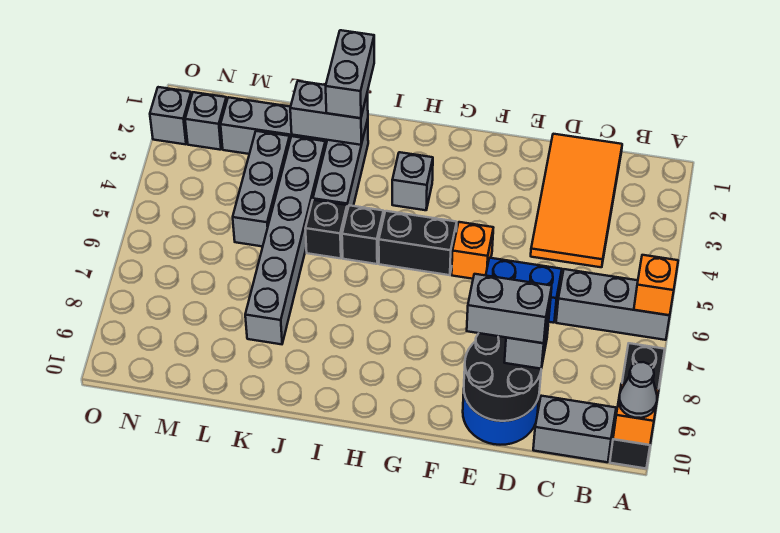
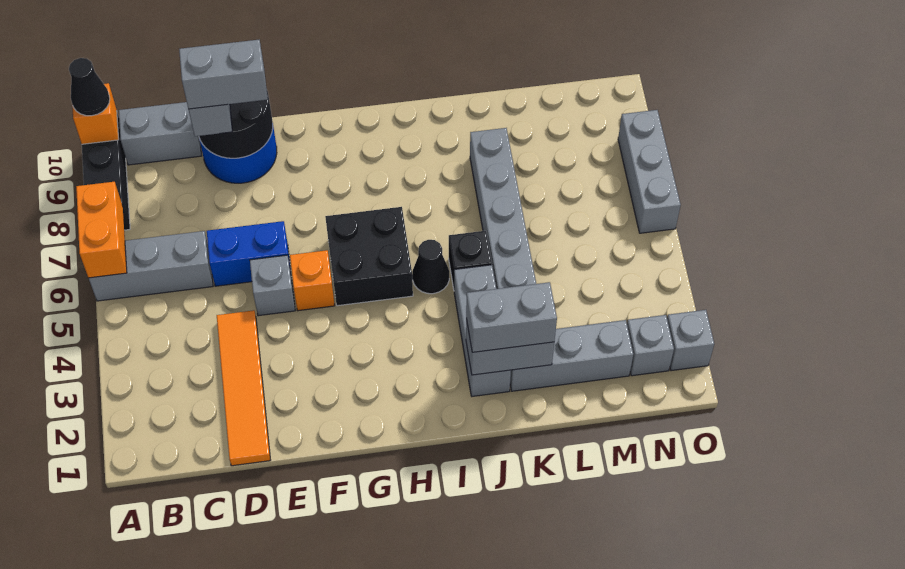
orange brick A6 level 2 -> orange brick A6:A7 level 2
grey cone A10 level 3 -> black cone A10 level 3
orange tile C1:D4 level 1 -> orange tile D1:D4 level 1
black brick G5:H5 level 1 -> black brick G5:H6 level 1
grey brick H3 level 1 -> grey brick E5 level 1
black brick I5 level 1 -> black cone I5 level 1
grey brick J1:J2 level 3 -> grey brick J2:K2 level 3
grey brick L3:L5 level 1 -> grey brick O6:O8 level 1

